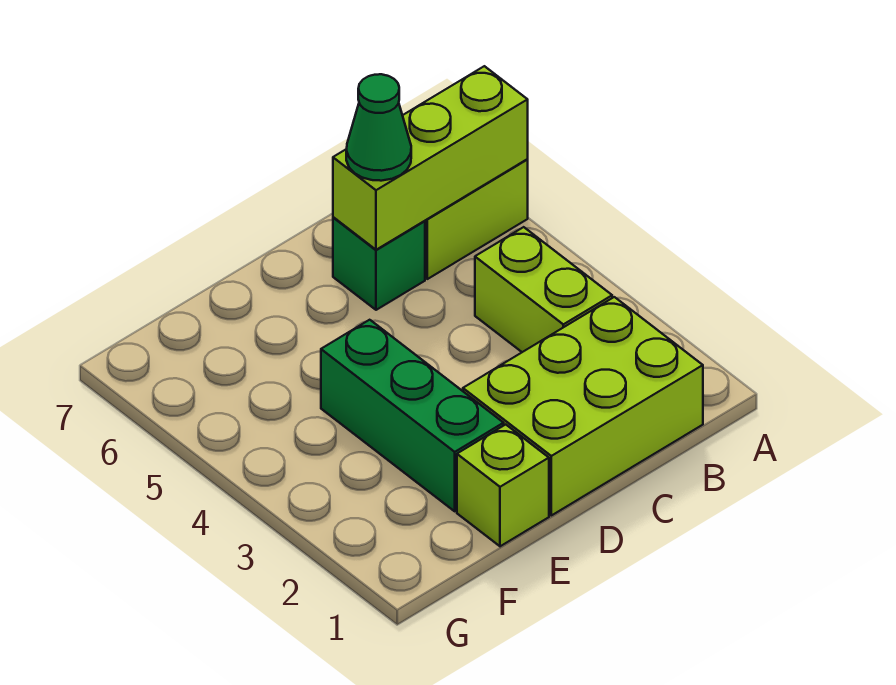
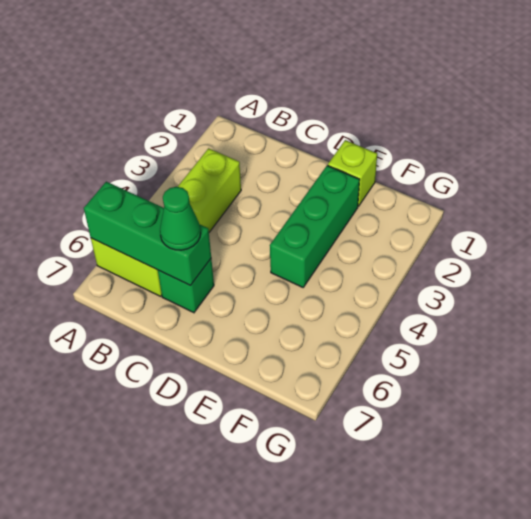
lime brick A6:C6 level 2 -> green brick A6:C6 level 2
lime brick B1:D2 level 1 -> none

